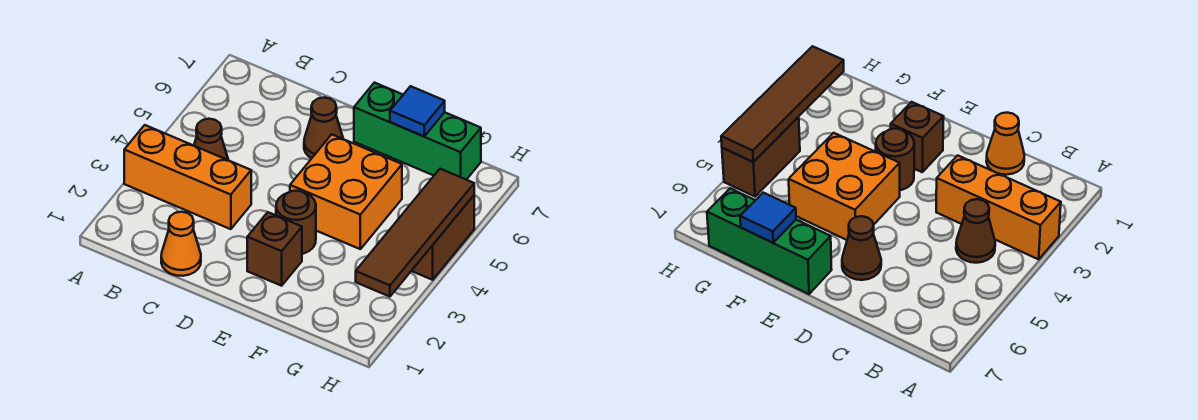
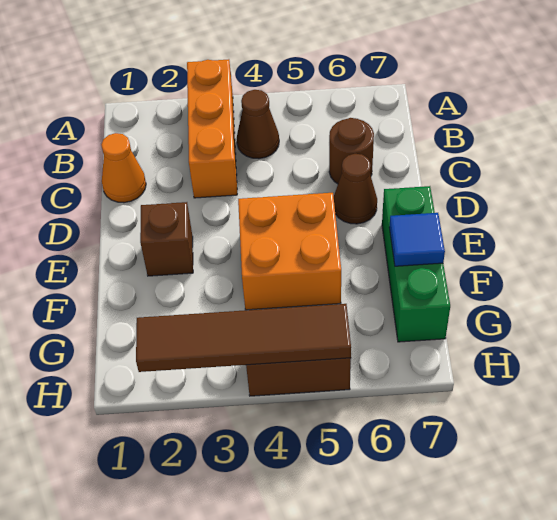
brown round brick E3 level 1 -> brown round brick C6 level 1

